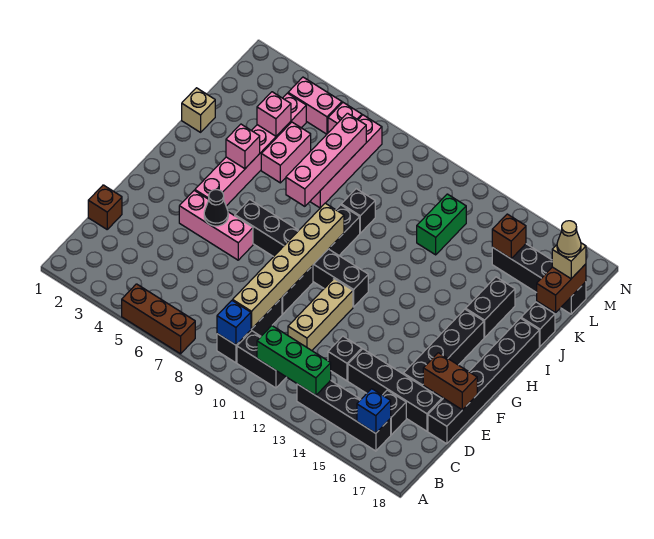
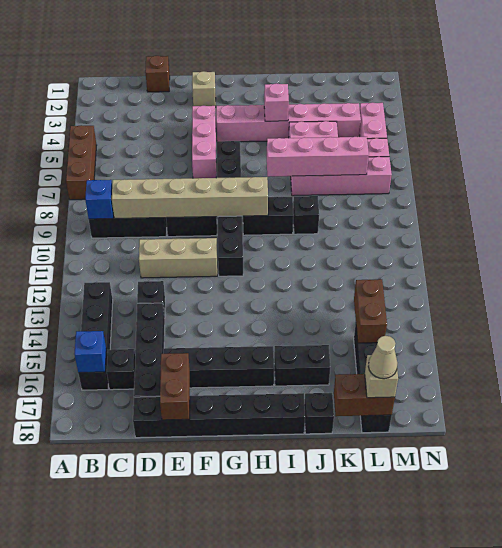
black brick B10:B11 level 1 -> none
green brick B11:B13 level 2 -> none
black cone F5 level 2 -> none
tan brick J1 level 1 -> tan brick F2 level 1
pink brick K4 level 2 -> none
green brick K12:L12 level 1 -> none
brown brick L15 level 2 -> brown brick L14:L15 level 2

